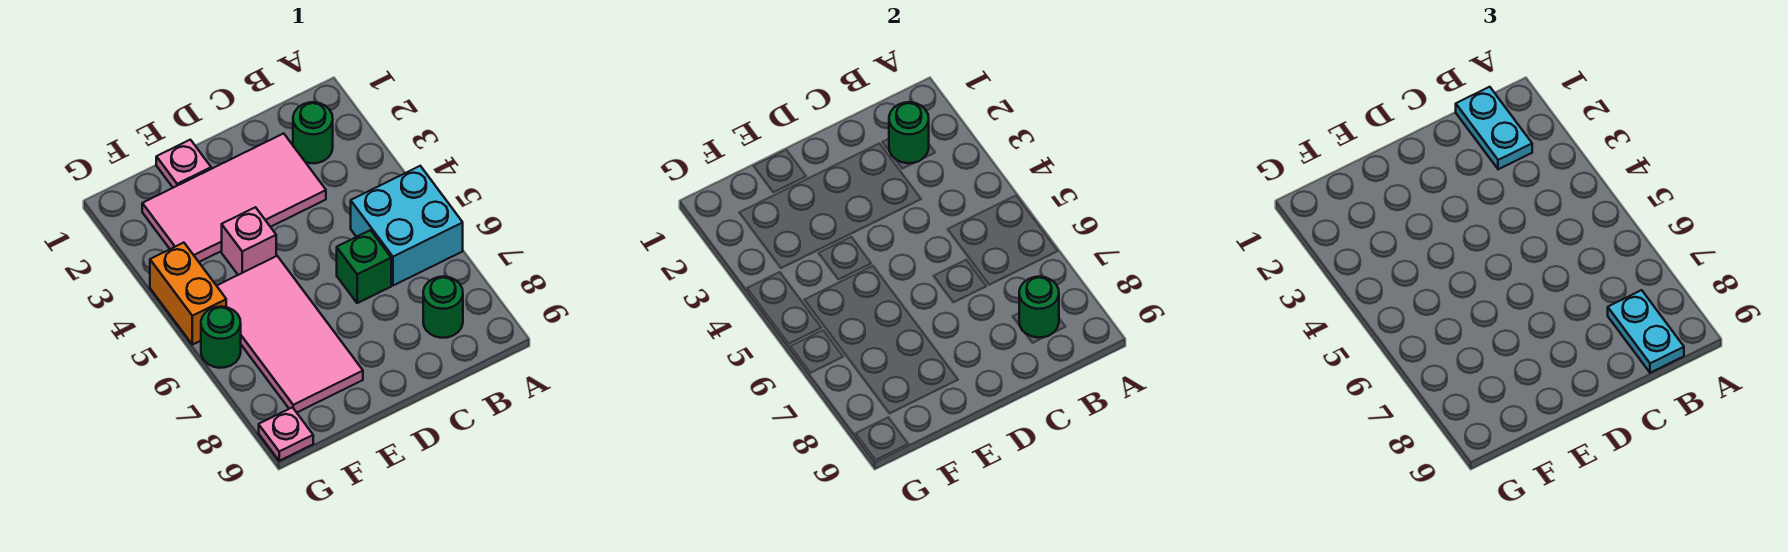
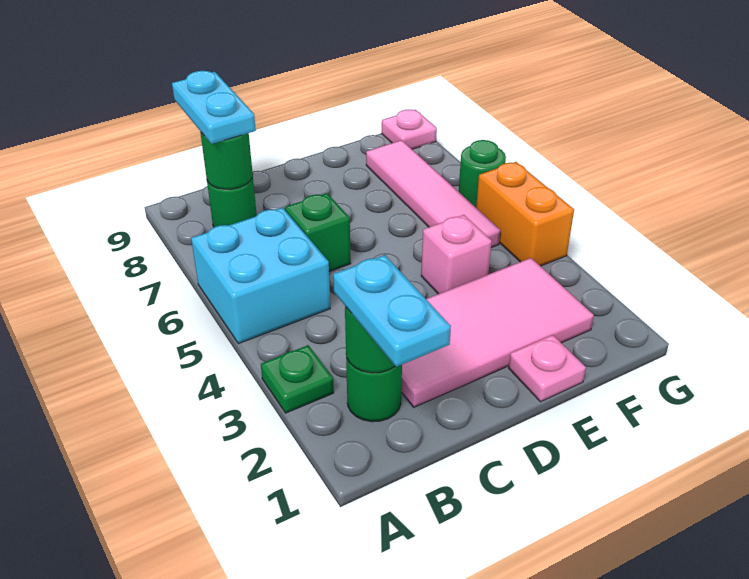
none -> green plate A3 level 1
pink tile E5:F8 level 1 -> pink tile F5:F8 level 1

